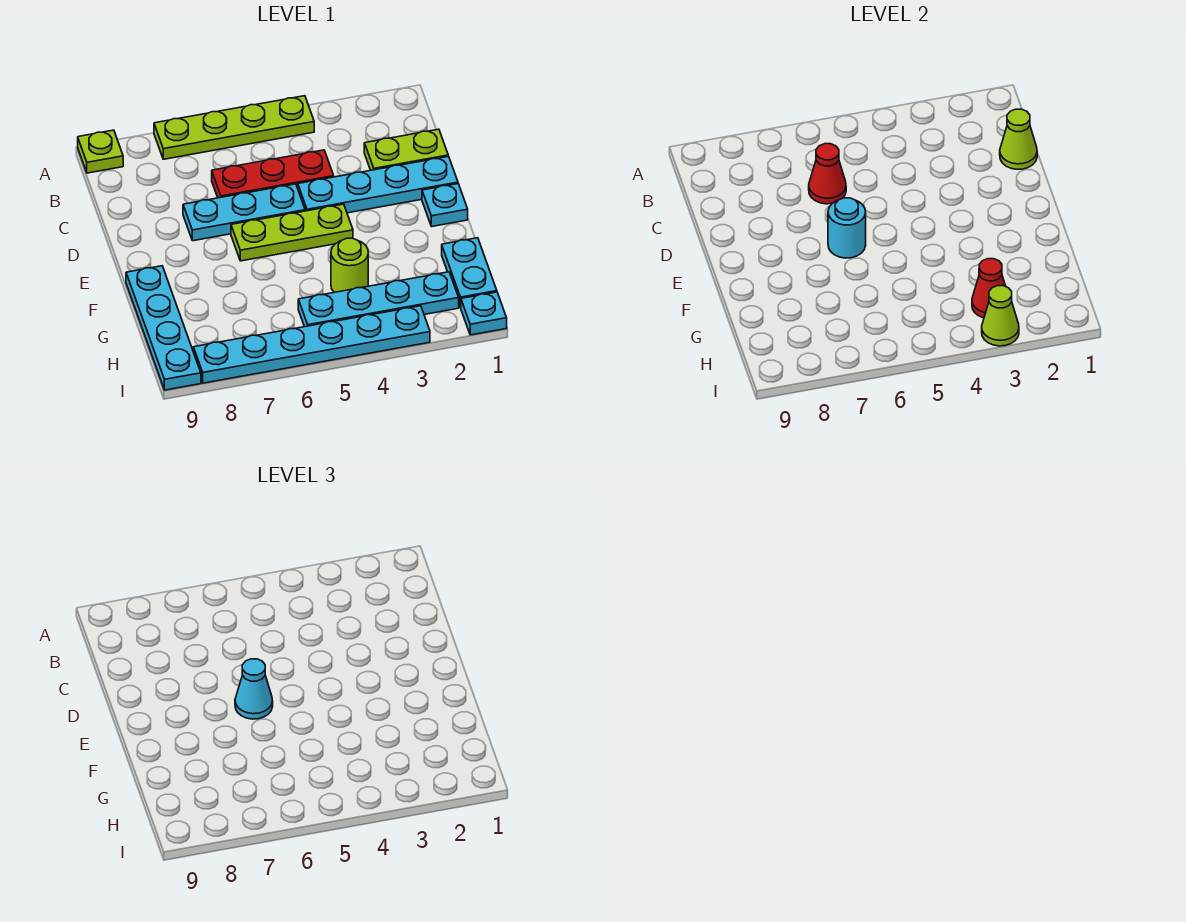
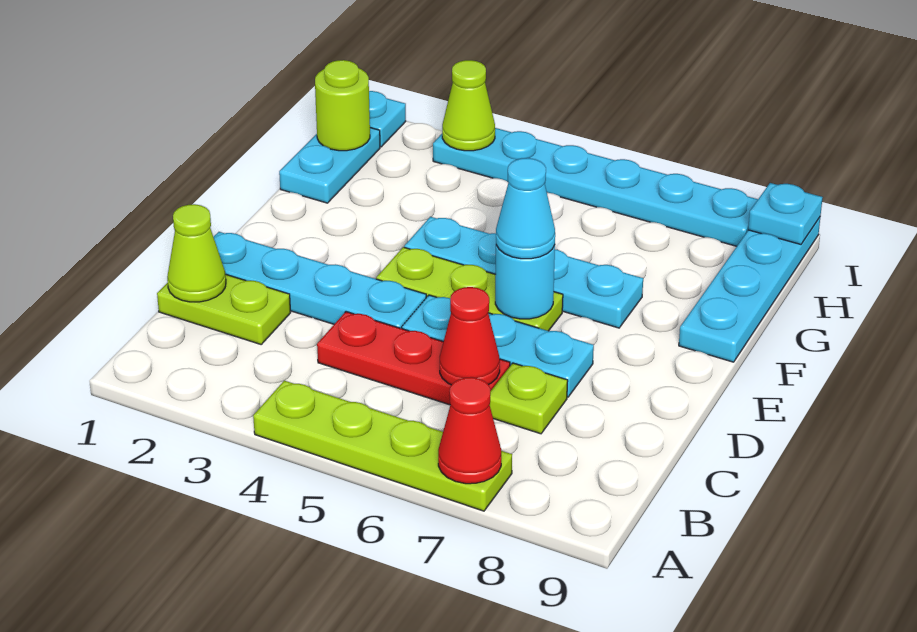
lime plate A9 level 1 -> lime plate C7 level 1
cyan plate E1 level 1 -> cyan plate I9 level 2
lime round brick G4 level 1 -> lime round brick H1 level 2
cyan plate H2:H5 level 1 -> cyan plate F4:F7 level 1
red cone H3 level 2 -> red cone A7 level 2

